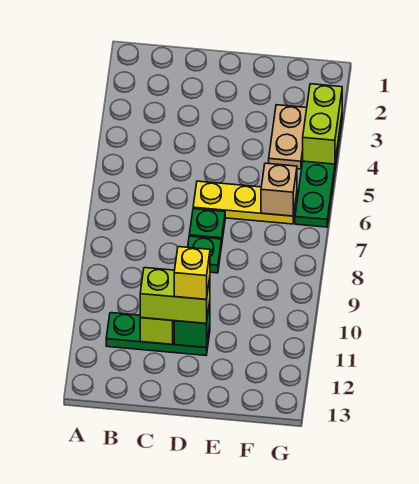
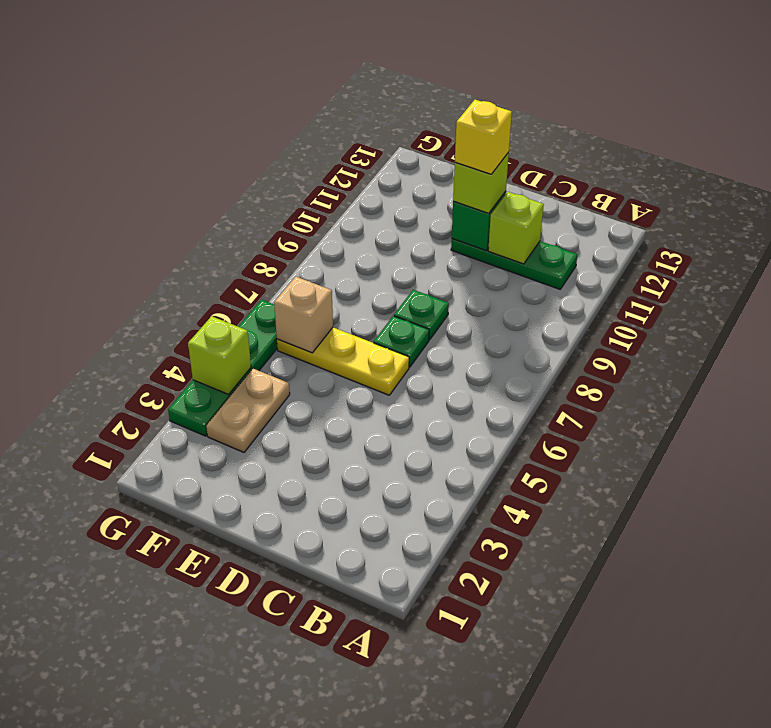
lime brick C11:D11 level 3 -> lime brick D11 level 3
lime brick G3:G4 level 2 -> lime brick G4 level 2

